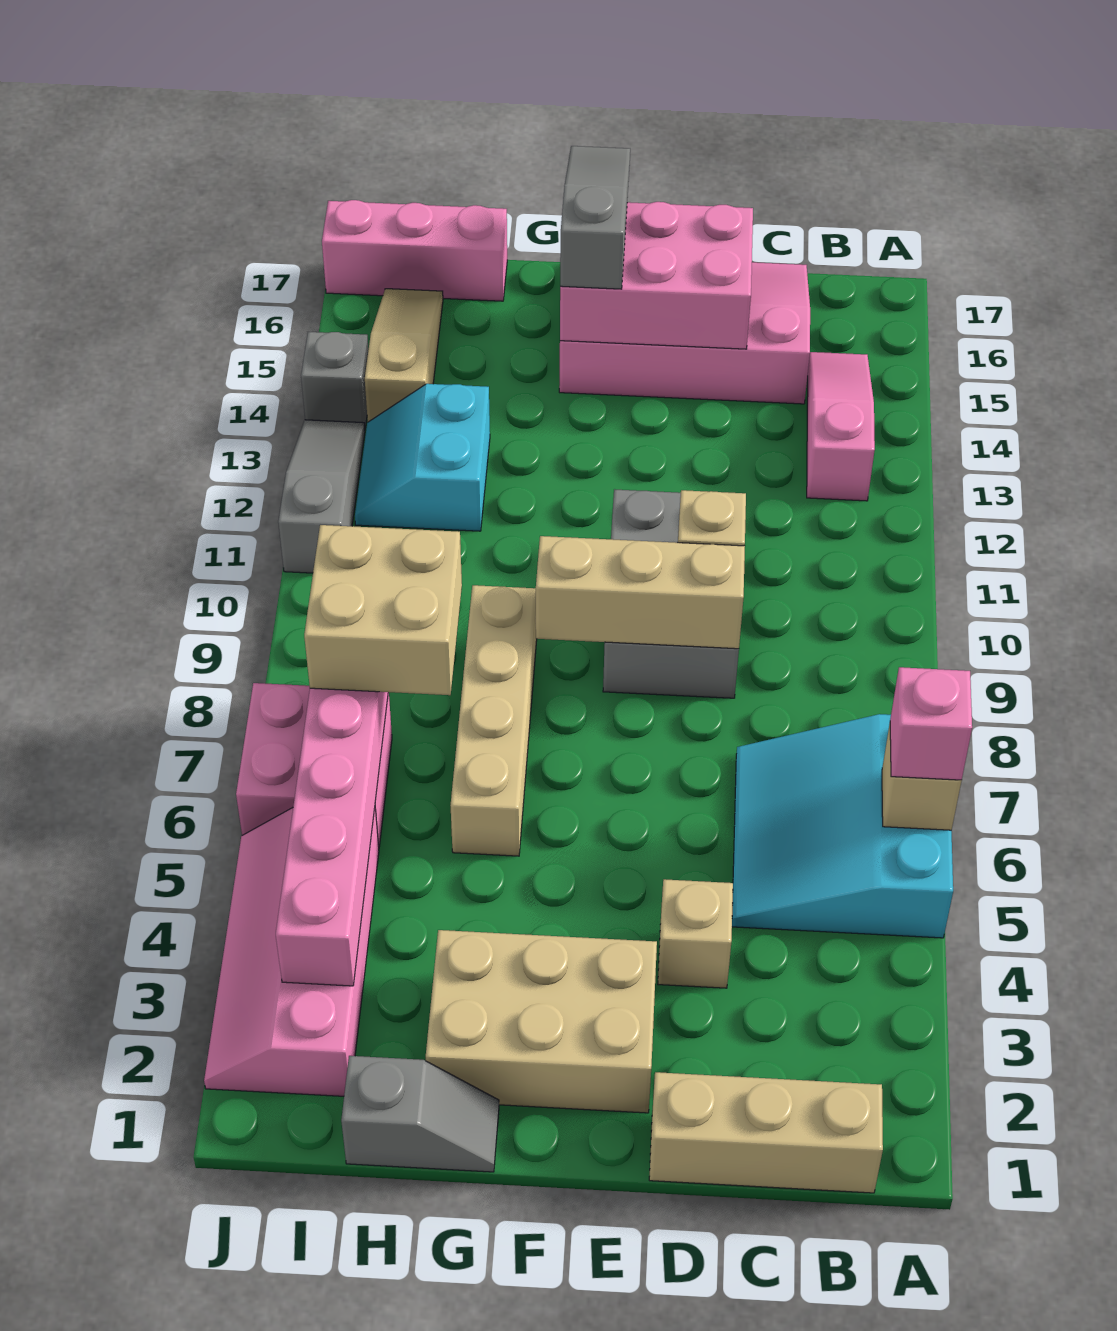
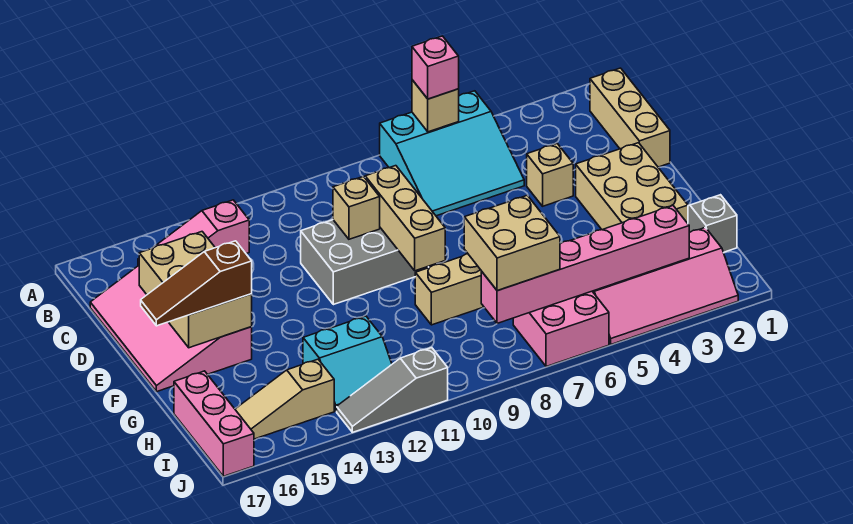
pink brick D15:F16 level 2 -> tan brick D15:F16 level 2
grey slope F15:F17 level 3 top 15 -> brown slope F15:F17 level 3 top 15
grey brick J14 level 1 -> none

